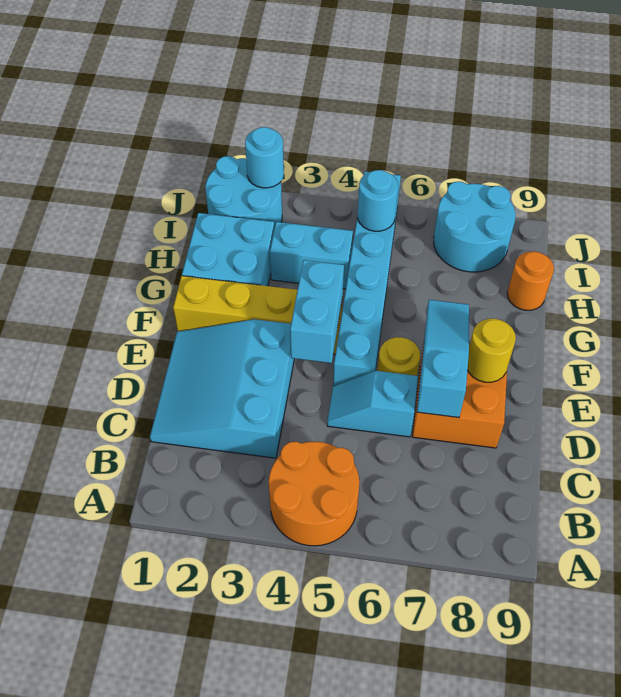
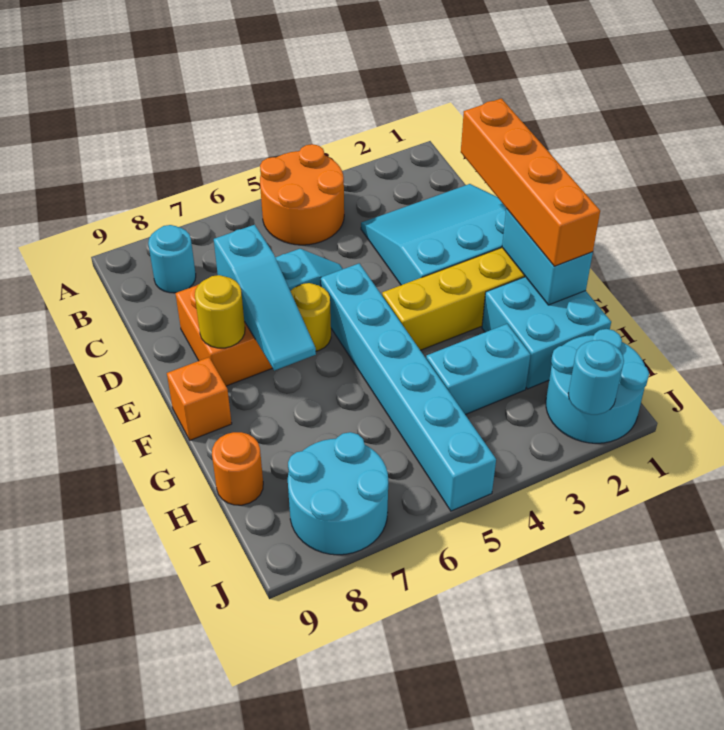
cyan slope C1:E3 level 1 top 3 -> cyan slope C1:E3 level 1 top E
none -> orange brick D1:G1 level 3
cyan brick E4:F4 level 2 -> cyan brick F1:G1 level 2
none -> orange brick F9 level 1
cyan round brick I5 level 2 -> cyan round brick B8 level 1

